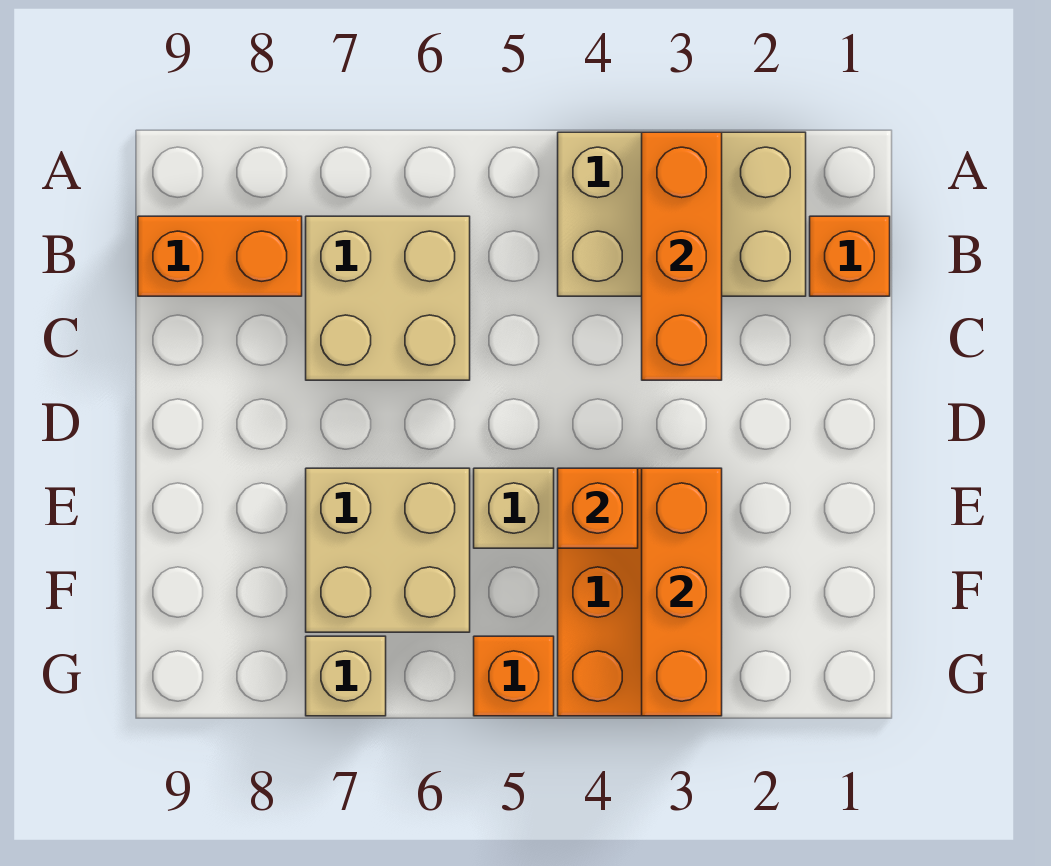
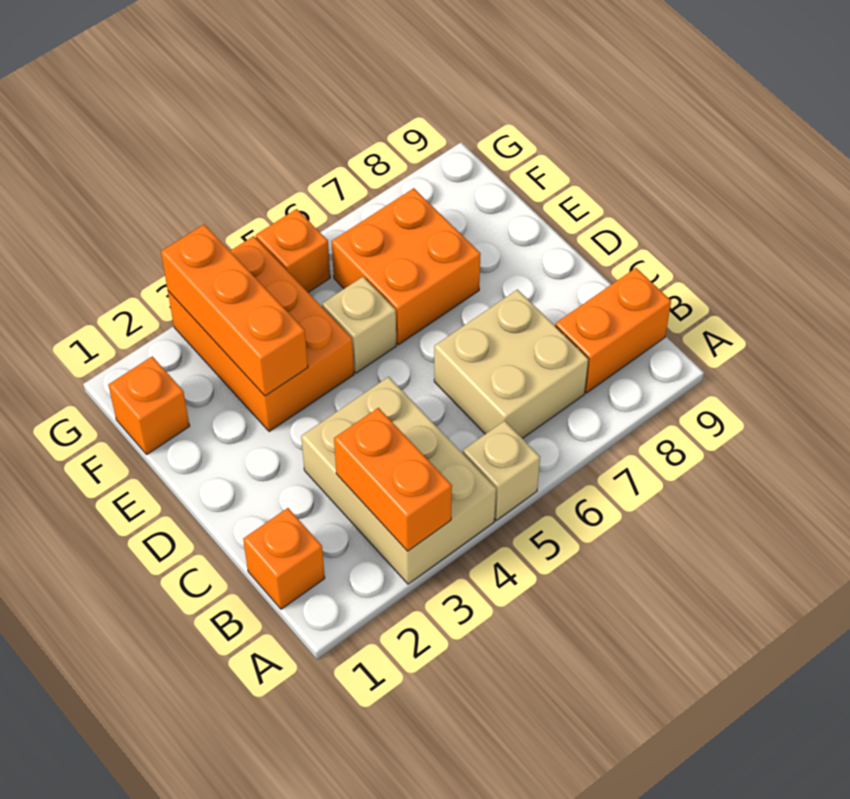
tan brick A2:B4 level 1 -> tan brick A3:C4 level 1
orange brick A3:C3 level 2 -> orange brick A3:B3 level 2
orange brick E4 level 2 -> orange brick F1 level 1
tan brick E6:F7 level 1 -> orange brick E6:F7 level 1
tan brick G7 level 1 -> tan brick A5 level 1

